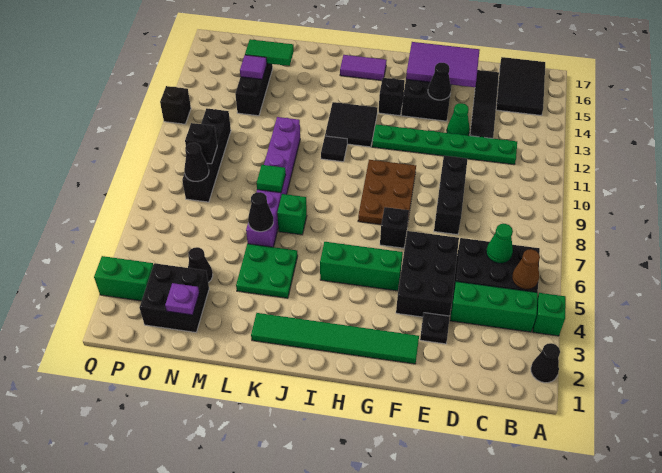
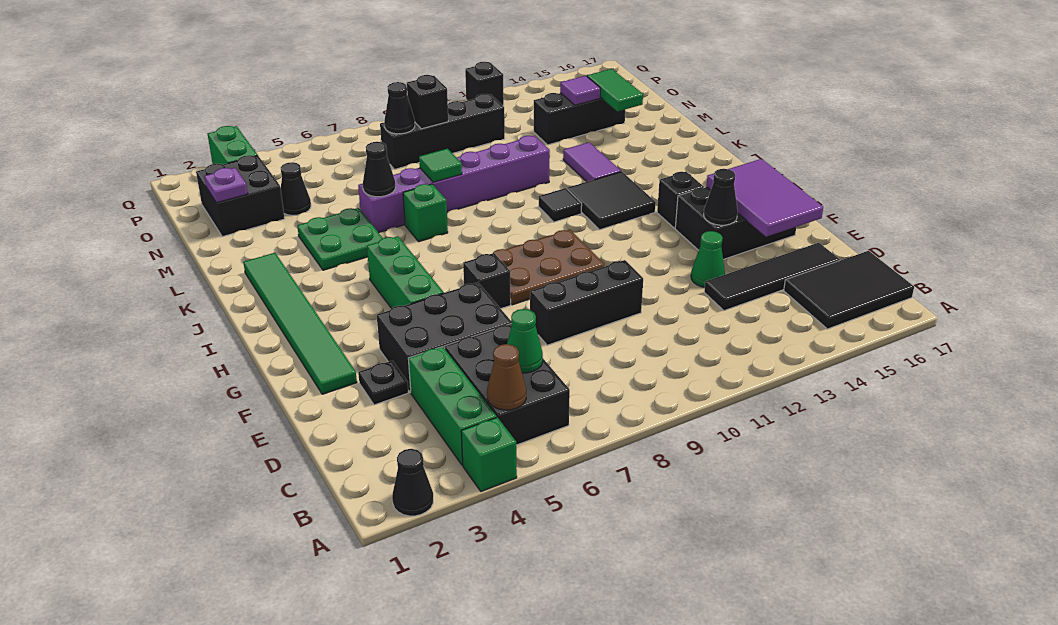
green plate C12:H12 level 1 -> none
purple tile I16:J16 level 1 -> purple tile K13:L13 level 1

